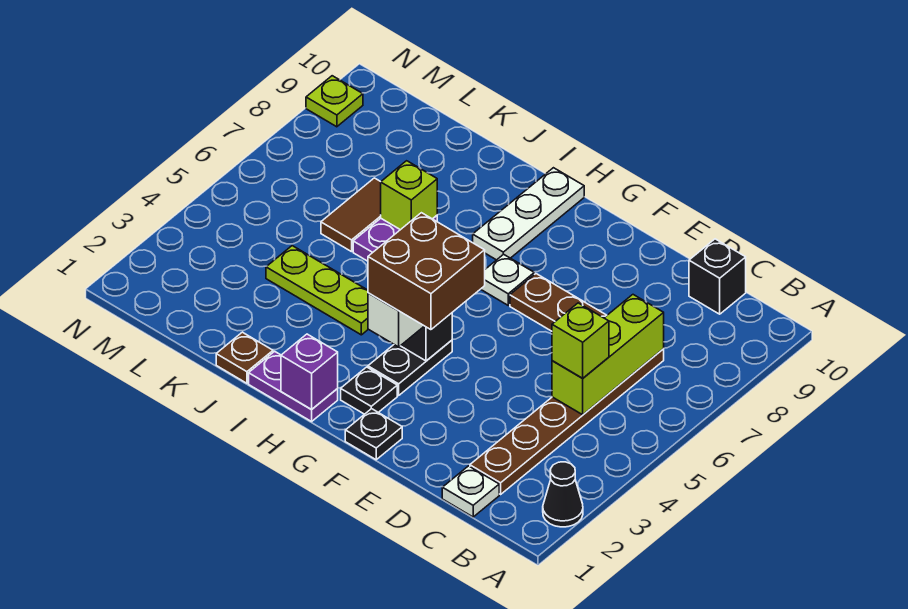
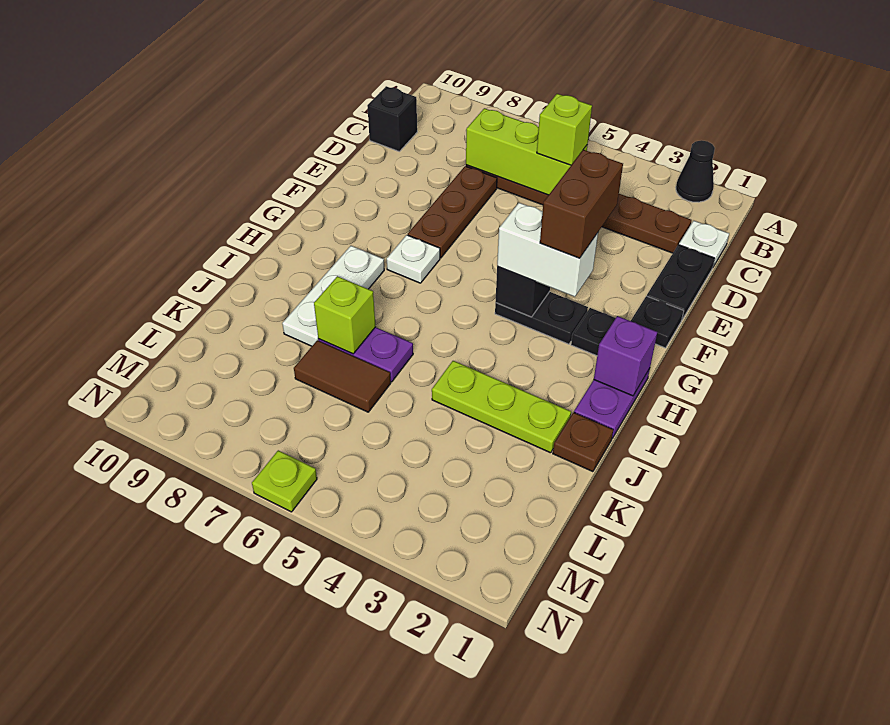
none -> black plate D1:E1 level 1
brown brick F3:G4 level 4 -> brown brick F3:G3 level 4
white plate H8:H10 level 1 -> white plate H8:J8 level 1
lime plate I4:K4 level 1 -> lime plate J2:J4 level 1
lime plate N9 level 1 -> lime plate N6 level 1

